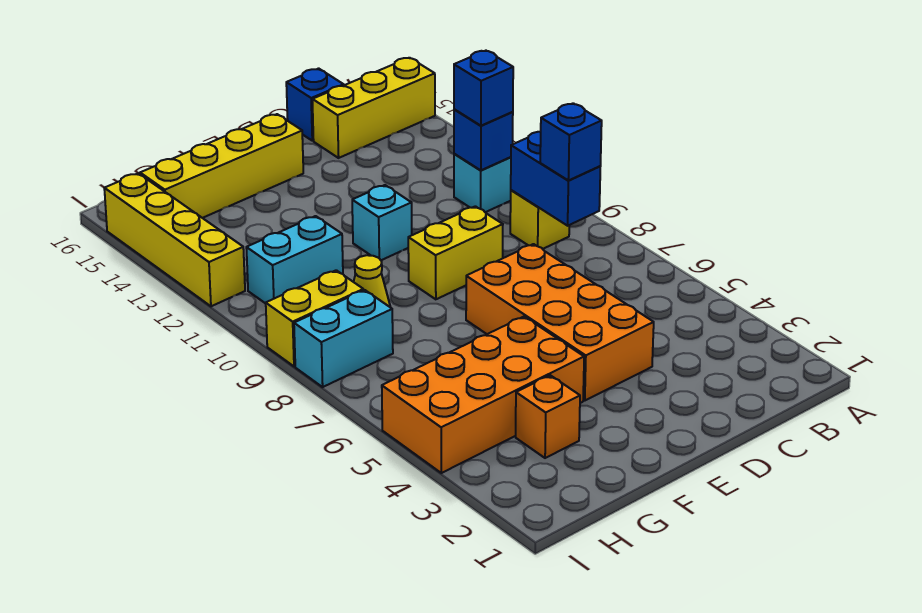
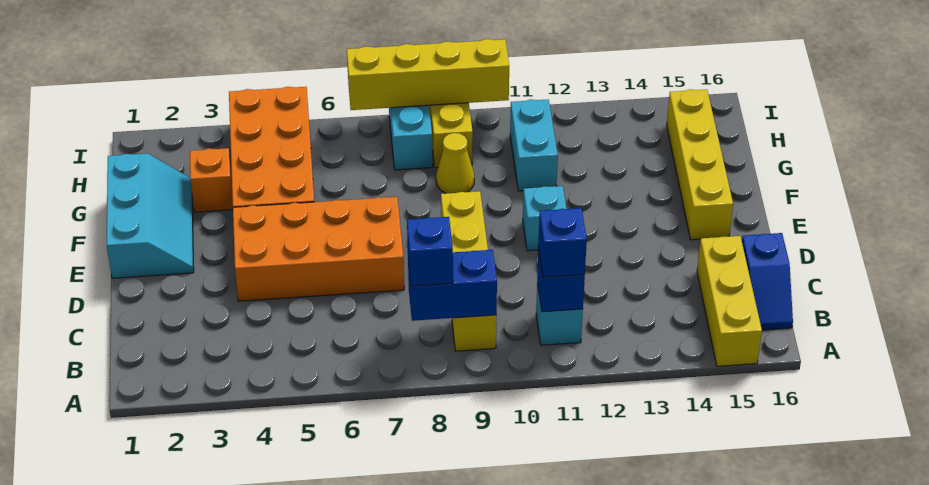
none -> cyan slope E1:G2 level 1 top 1
yellow brick I12:I15 level 1 -> yellow brick I7:I10 level 2

